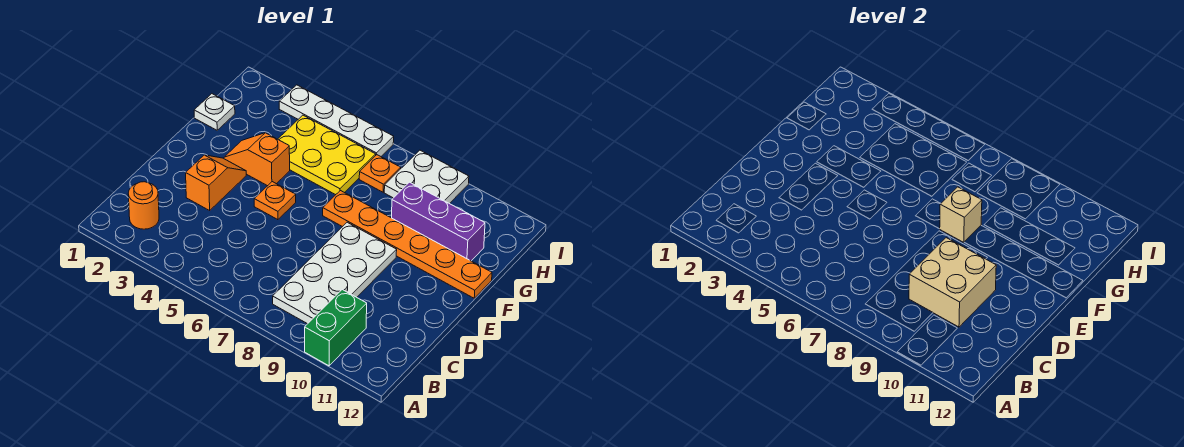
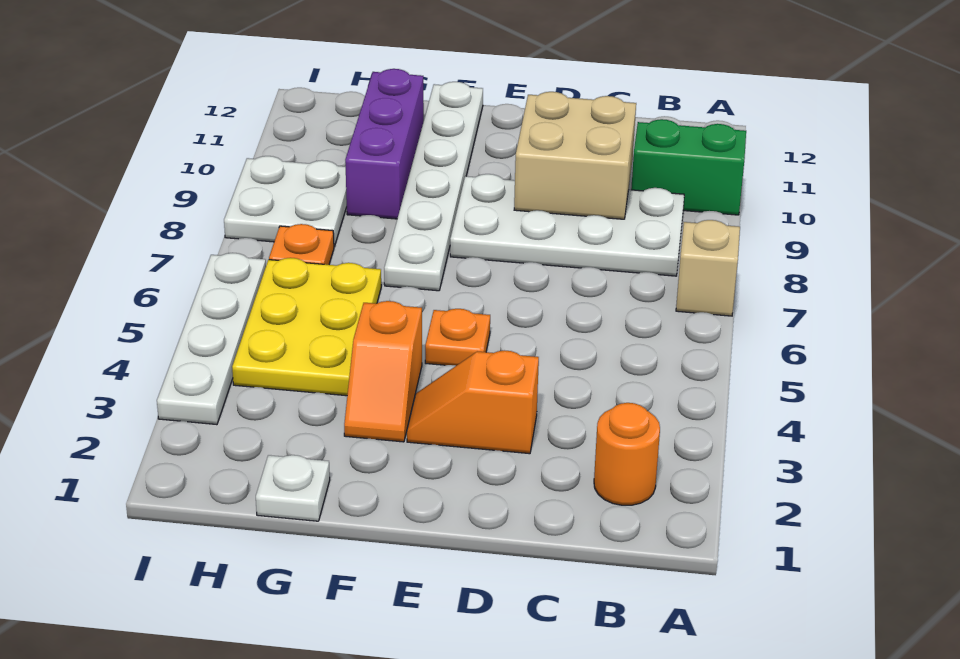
orange plate F7:F12 level 1 -> white plate F7:F12 level 1
tan brick F8 level 2 -> tan brick A7 level 1

